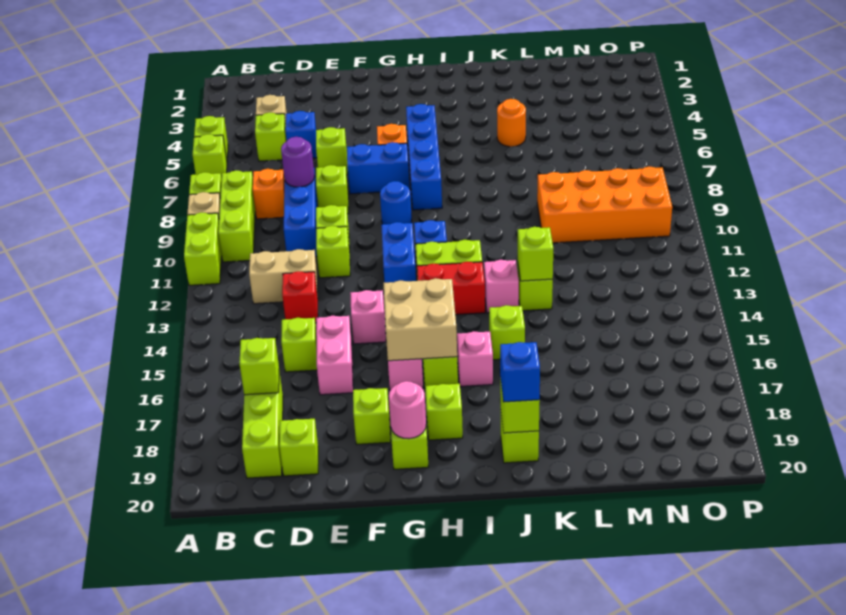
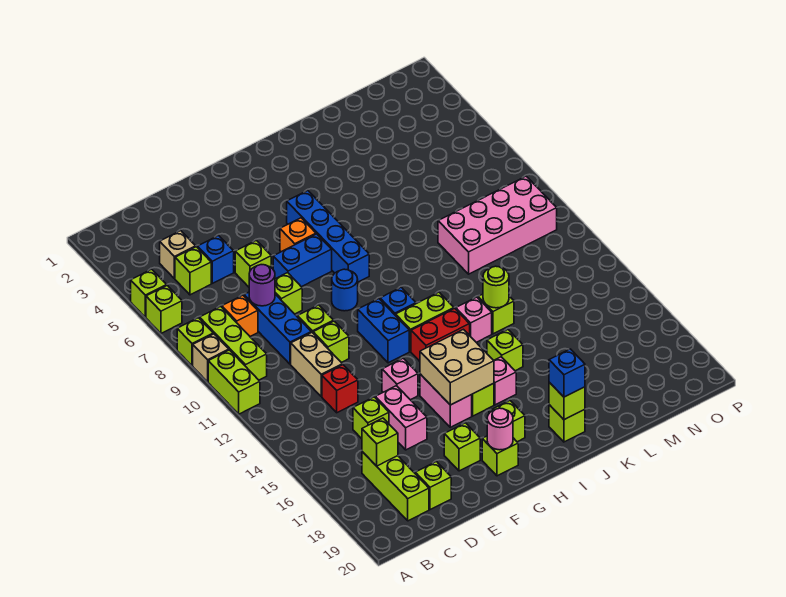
tan brick C12:D12 level 1 -> tan brick D11:D12 level 1
orange round brick K5 level 1 -> none
lime brick K13 level 2 -> lime round brick K13 level 2
orange brick L9:O10 level 1 -> pink brick L9:O10 level 1

